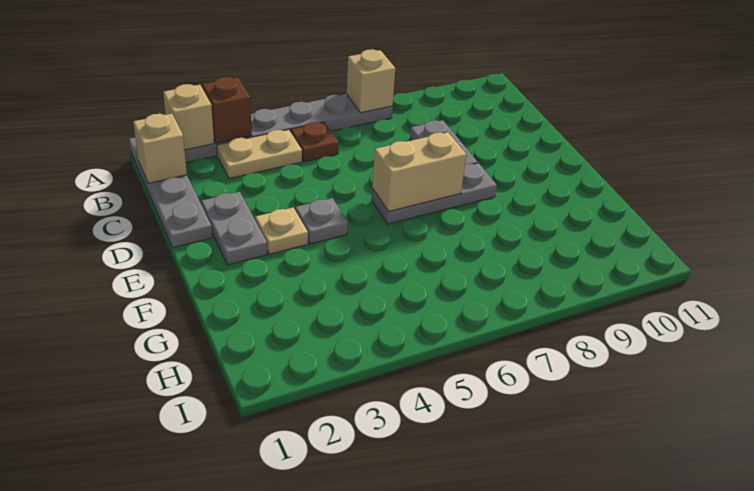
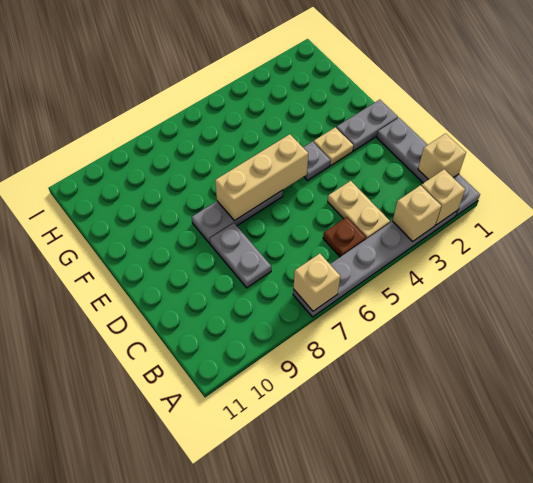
brown brick A3 level 2 -> tan brick A3 level 2
tan plate B3:B4 level 1 -> tan plate B4:C4 level 1
grey plate D2:E2 level 1 -> grey plate E1:E2 level 1
tan brick E6:E7 level 2 -> tan brick E5:E7 level 2

